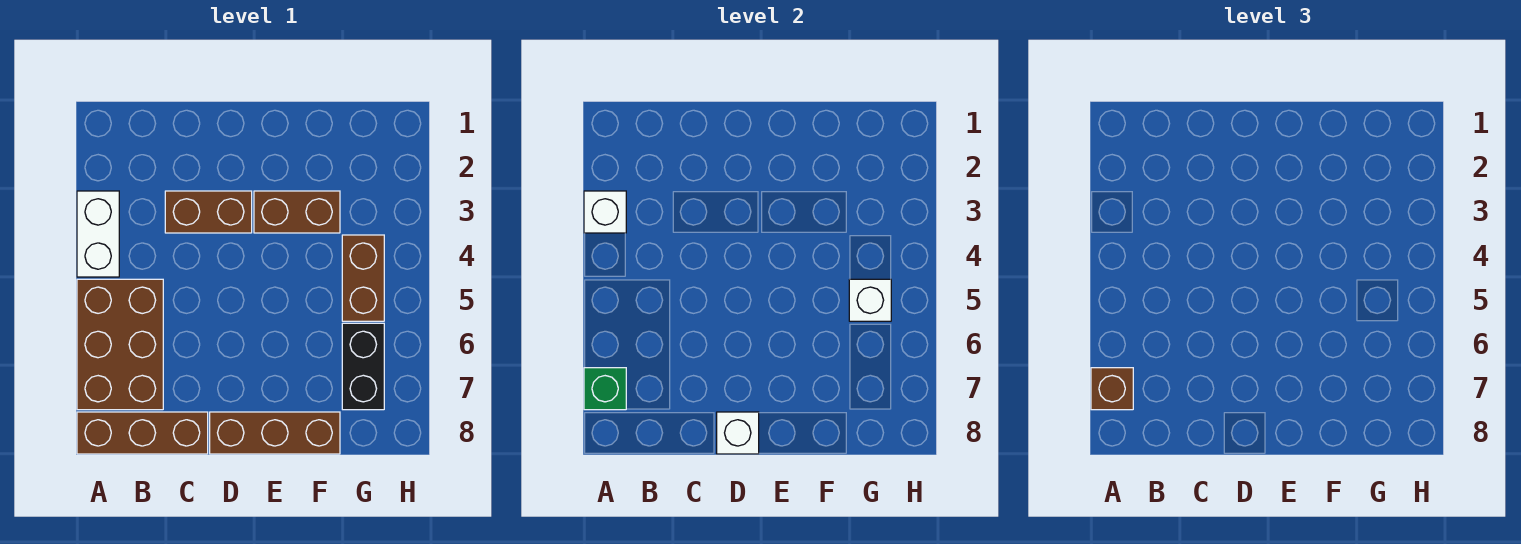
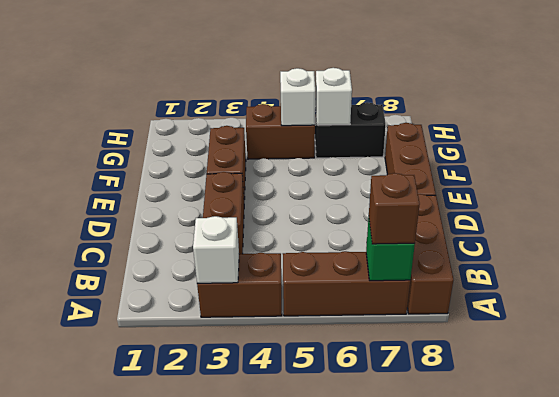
white brick A3:A4 level 1 -> brown brick A3:A4 level 1
brown brick A5:B7 level 1 -> brown brick A5:A7 level 1
white brick D8 level 2 -> white brick G6 level 2

